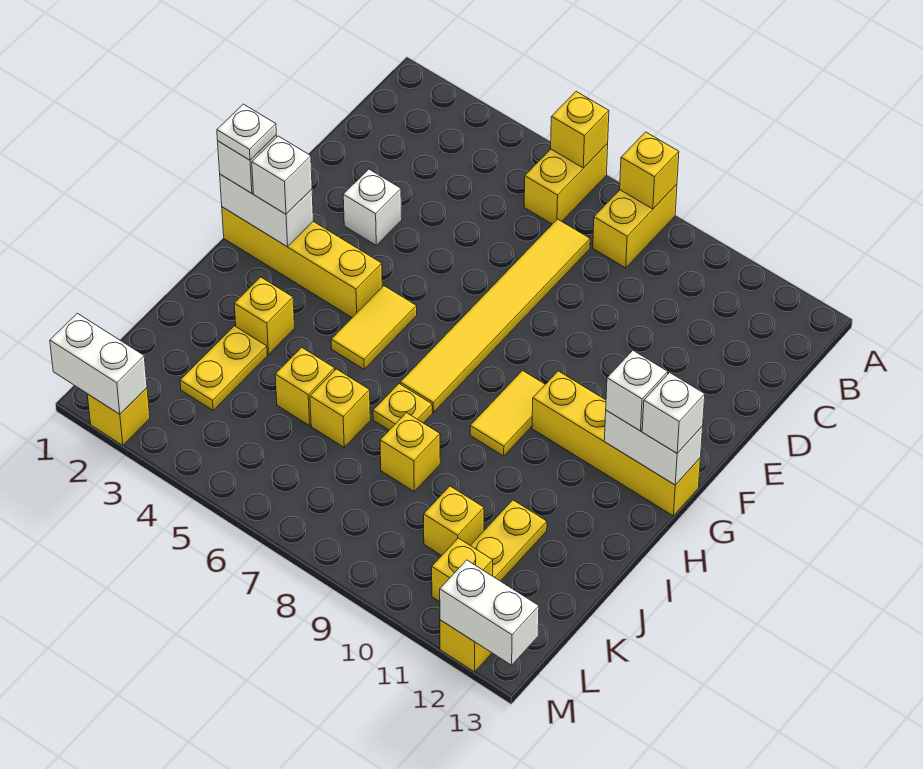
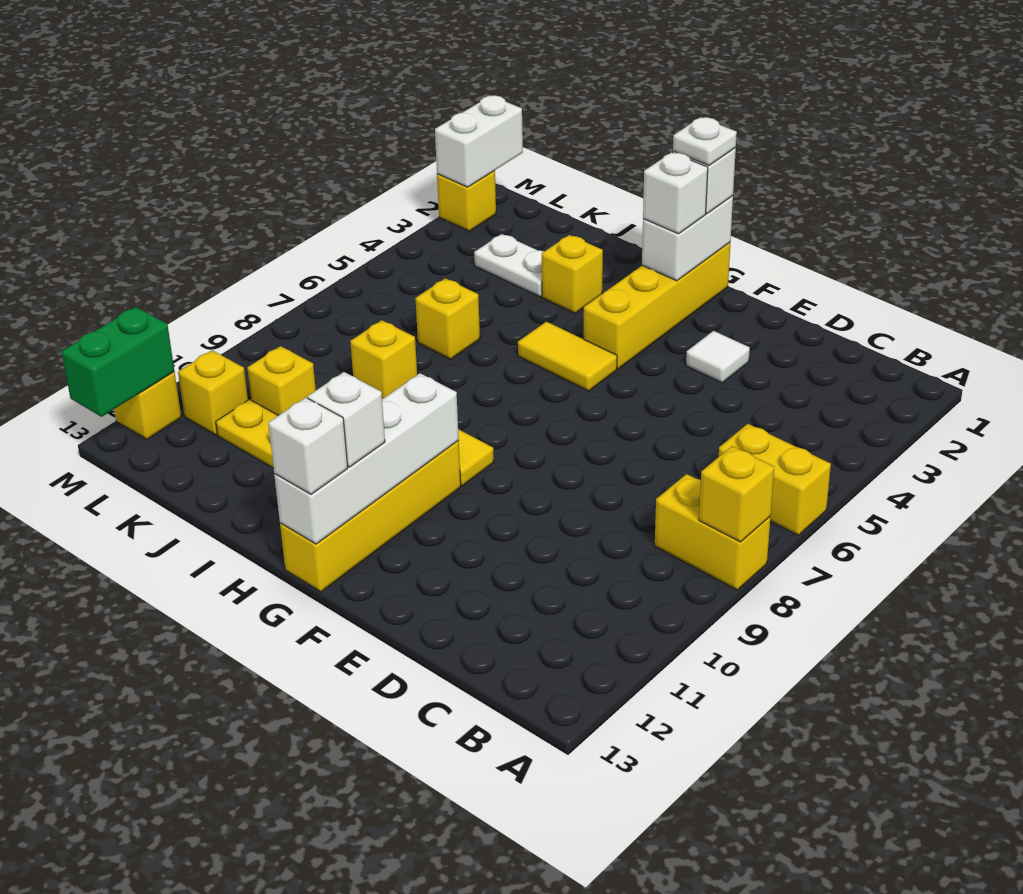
yellow brick A6 level 2 -> none
yellow tile C7:H7 level 1 -> none
white brick E3 level 1 -> white tile E3 level 1
white brick G12:G13 level 2 -> white brick G10:G13 level 2
yellow plate I7 level 1 -> none
yellow plate J3:K3 level 1 -> white plate J3:K3 level 1
yellow brick J5 level 1 -> none
white brick M12:M13 level 2 -> green brick M12:M13 level 2

